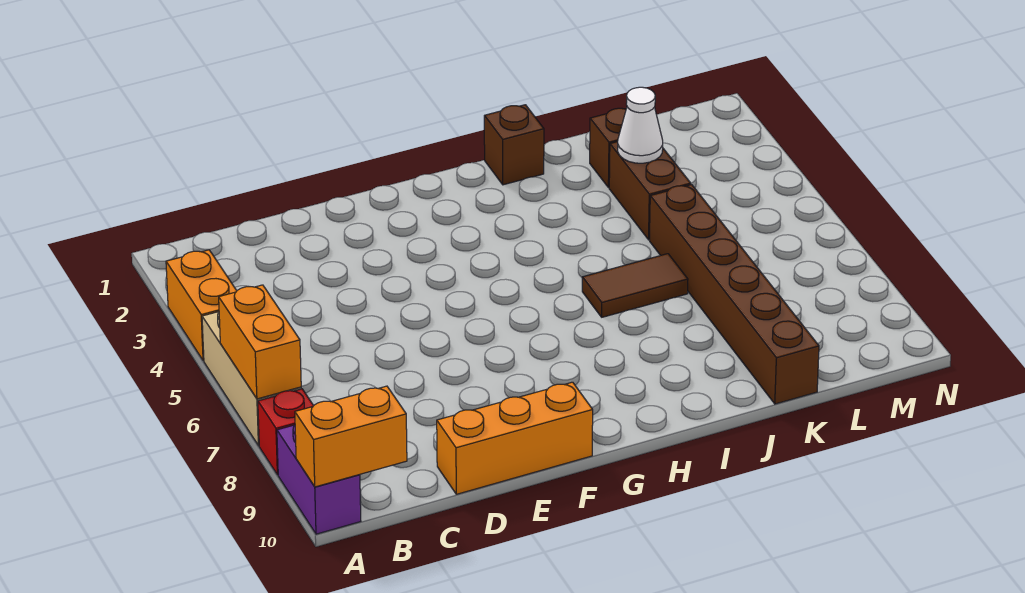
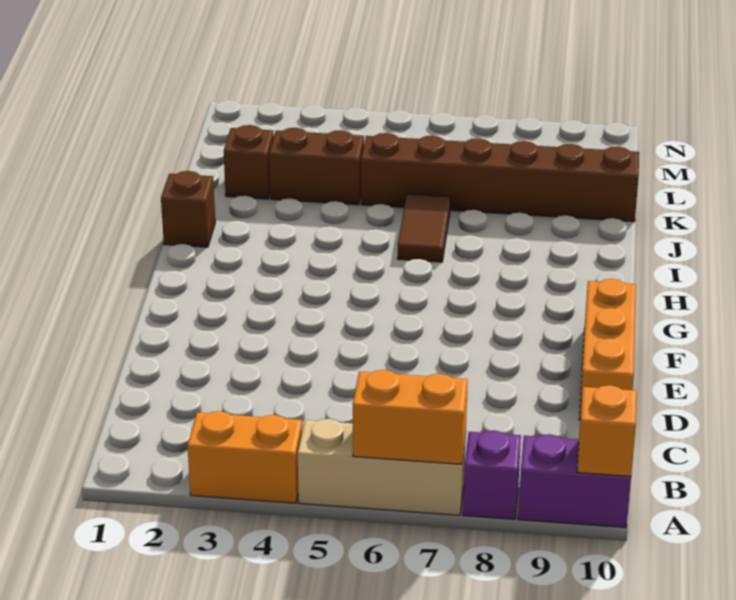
red brick A8 level 1 -> purple brick A8 level 1
orange brick A10:B10 level 2 -> orange brick A10 level 2
white cone K3 level 2 -> none

